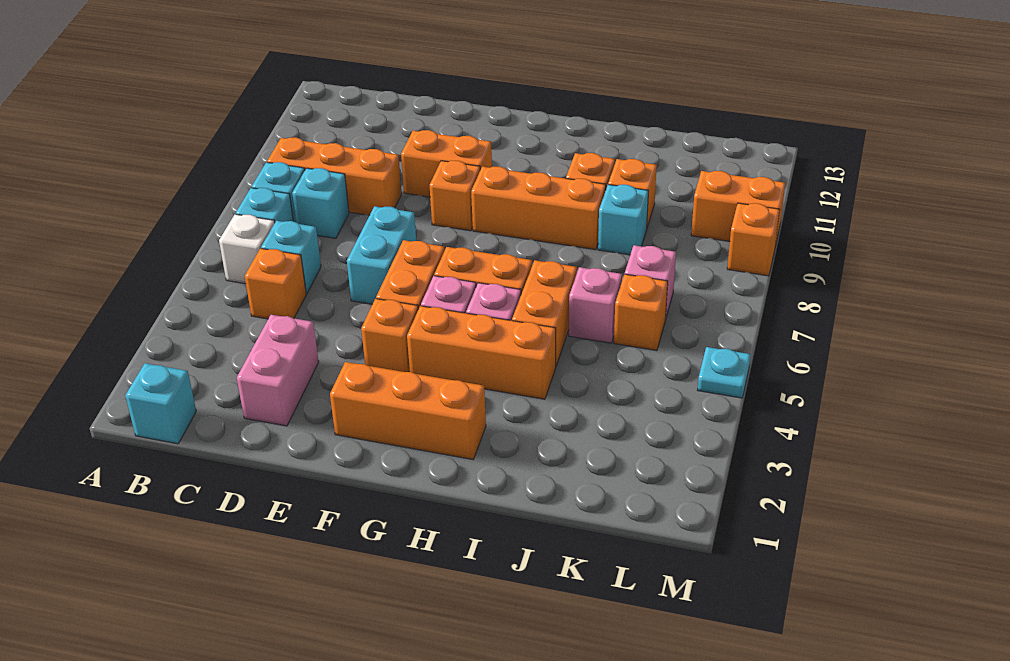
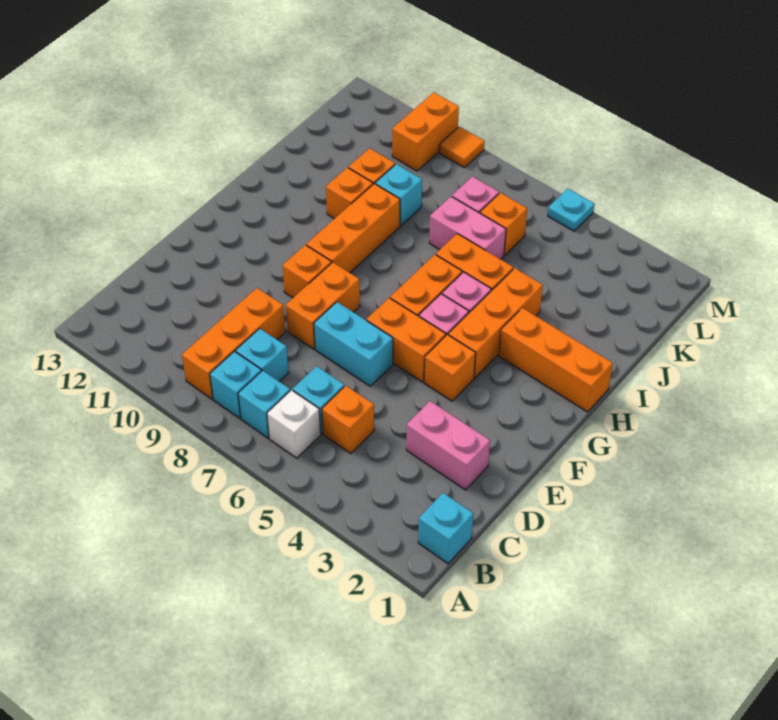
orange brick E10:F10 level 1 -> orange brick E8:F8 level 1
orange brick F2:H2 level 1 -> orange brick H1:H3 level 1
pink brick J6 level 1 -> pink brick J6:J7 level 1
orange brick M9 level 1 -> orange tile M9 level 1

